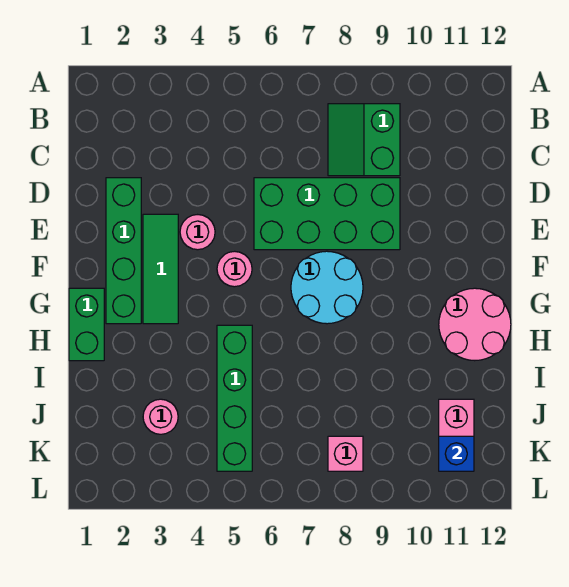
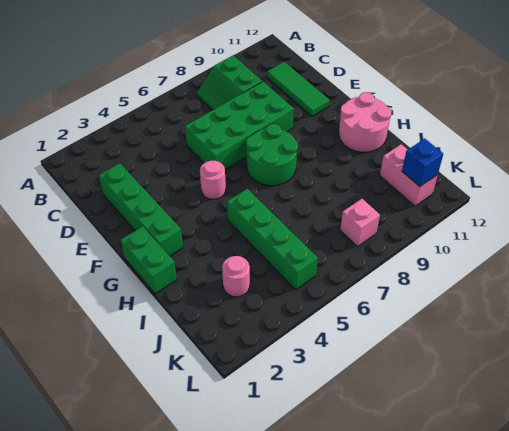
green tile E3:G3 level 1 -> green tile C11:E11 level 1
pink round brick E4 level 1 -> none
cyan round brick F7:G8 level 1 -> green round brick F7:G8 level 1

